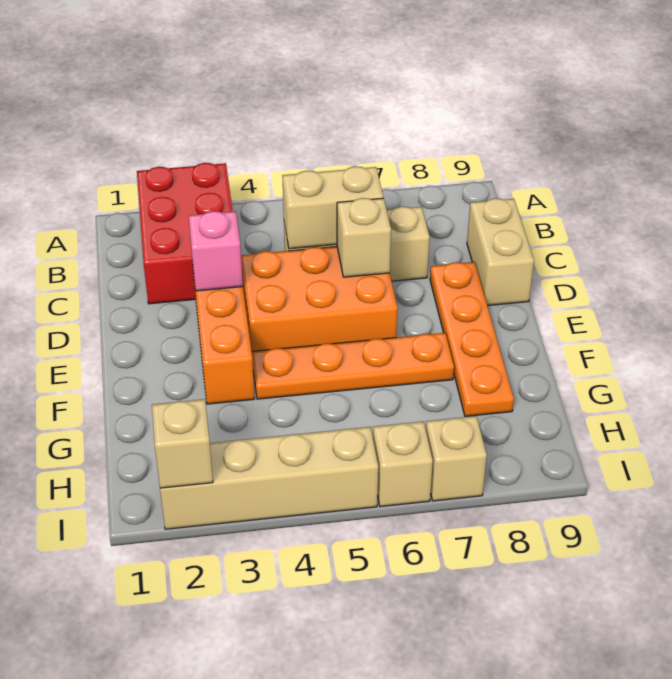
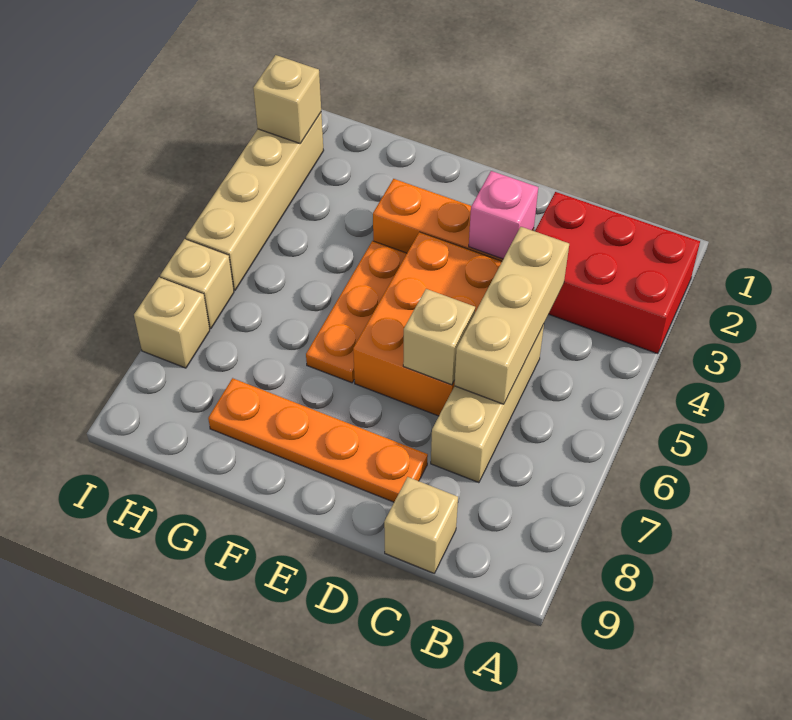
tan brick C5:C6 level 2 -> tan brick C4:C6 level 2
tan brick C9:D9 level 1 -> tan brick C9 level 1
orange plate F4:F7 level 1 -> orange plate F4:F6 level 1

